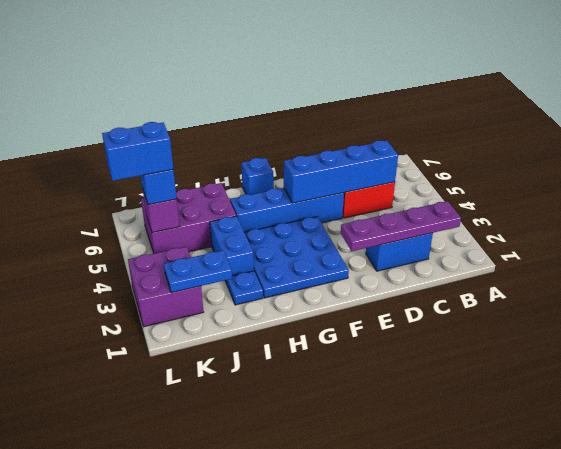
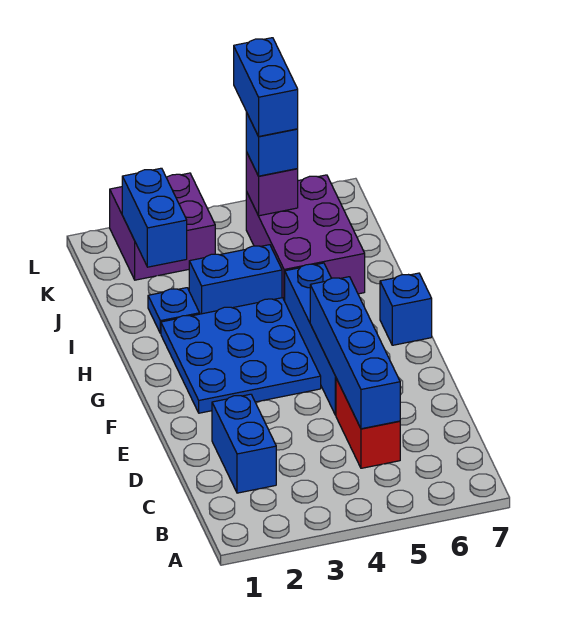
purple plate B2:E2 level 2 -> none
blue plate J2:K2 level 2 -> blue brick J2:K2 level 2

